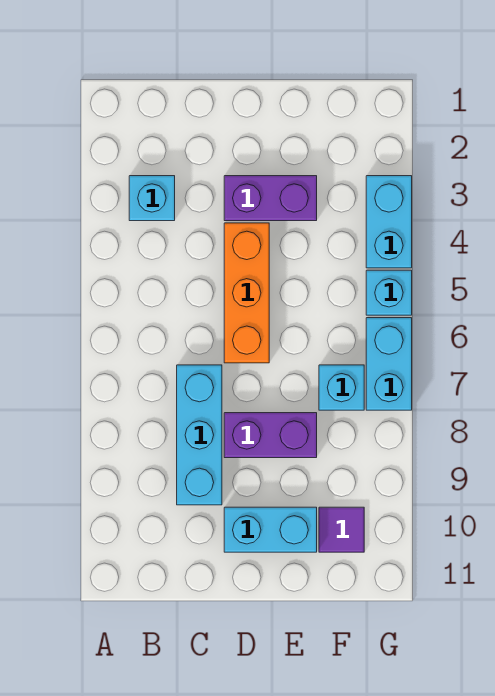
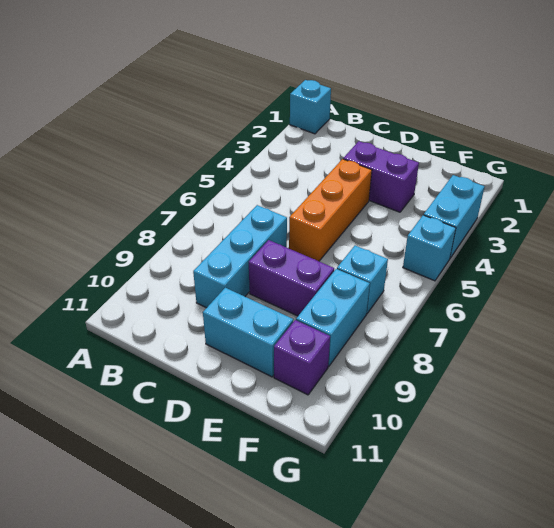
cyan brick B3 level 1 -> cyan brick A1 level 1
purple tile F10 level 1 -> purple brick F10 level 1
cyan brick G6:G7 level 1 -> cyan brick F8:F9 level 1

